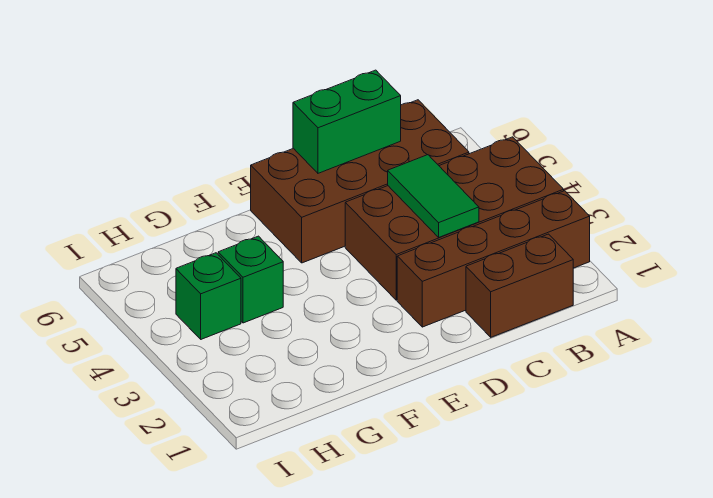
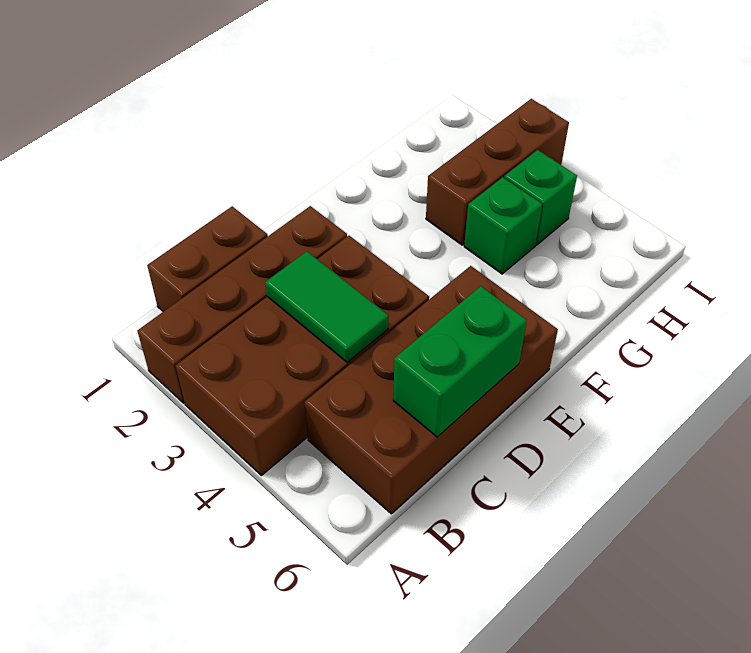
none -> brown brick G3:I3 level 1

